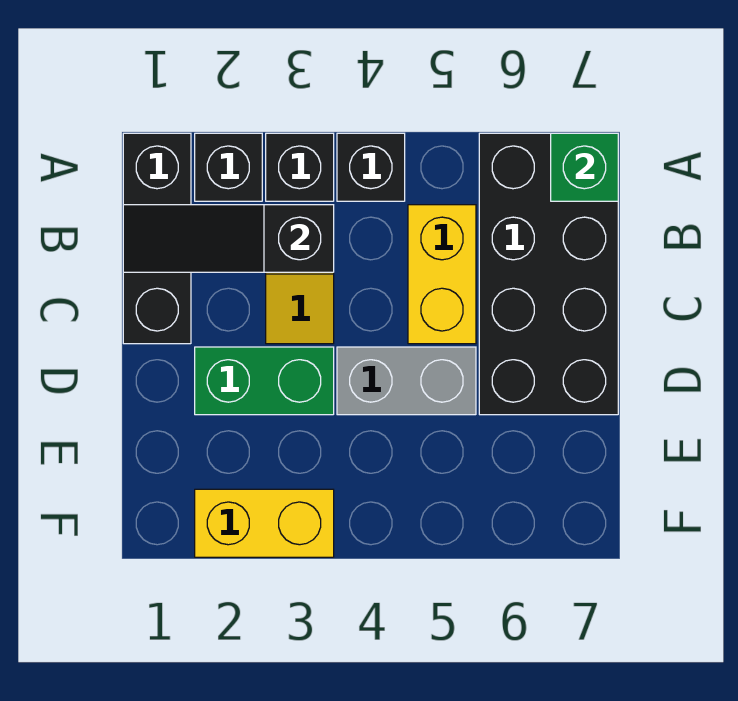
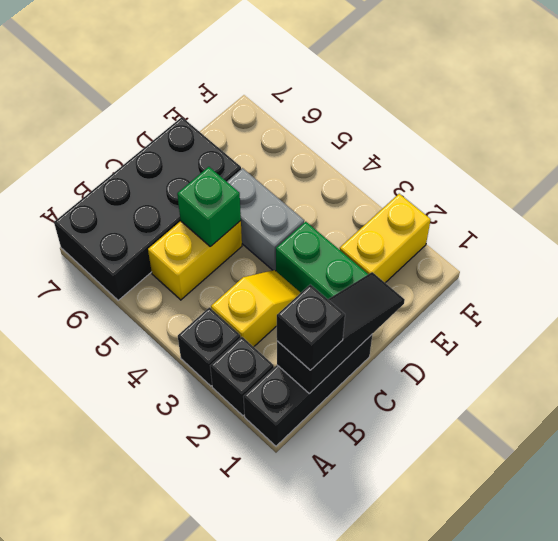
black brick A4 level 1 -> black brick B1 level 3
green brick A7 level 2 -> green brick C5 level 2
black slope B1:B3 level 2 top 3 -> black slope B1:D1 level 2 top B
yellow brick F2:F3 level 1 -> yellow brick E2:F2 level 1

